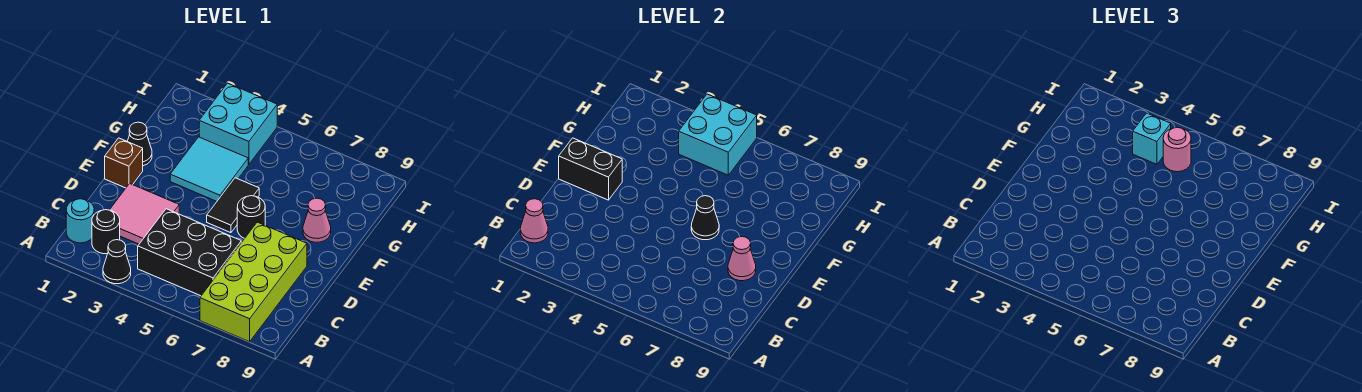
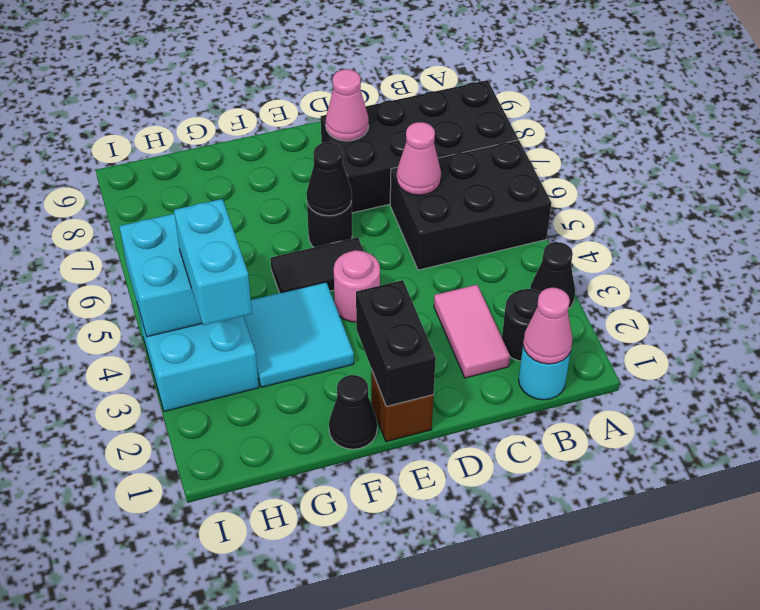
lime brick A7:D8 level 1 -> black brick A7:D8 level 1
black brick B4:C6 level 1 -> black brick A5:C6 level 1
pink tile C2:D3 level 1 -> pink tile C2:C3 level 1
pink cone F8 level 1 -> pink cone C6 level 2
cyan brick H4 level 3 -> cyan brick H3:H4 level 3
pink round brick H5 level 3 -> pink round brick E4 level 1

